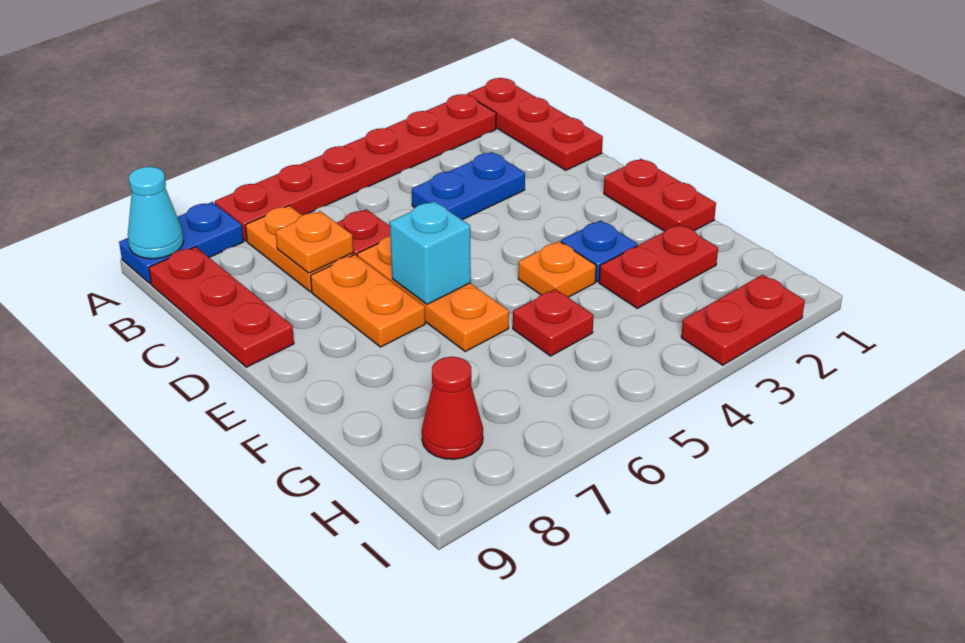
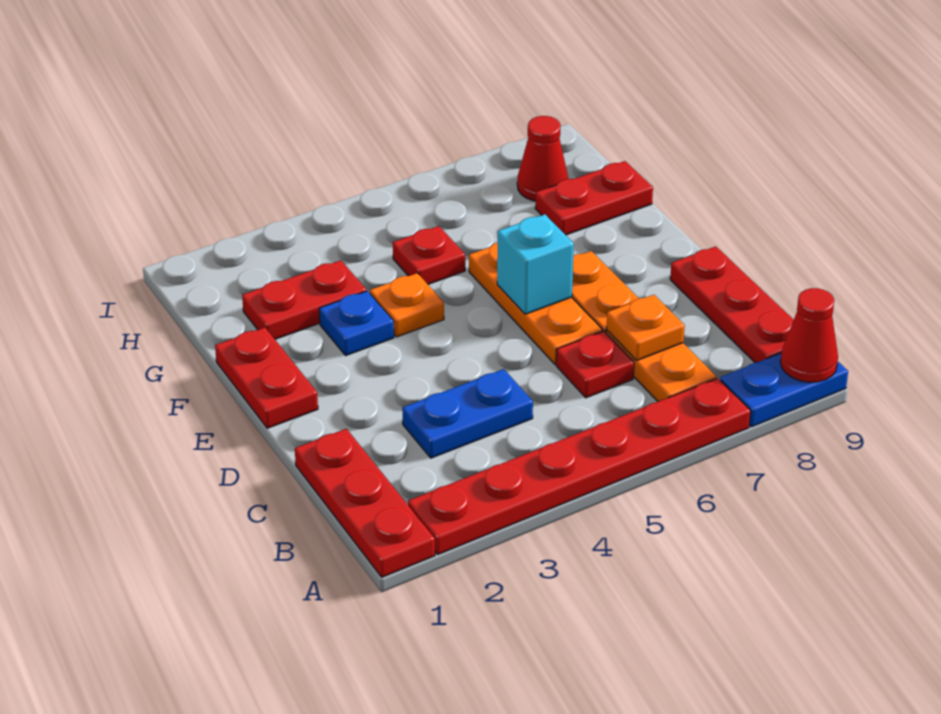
cyan cone A9 level 2 -> red cone A9 level 2
red plate I2:I3 level 1 -> red plate G8:G9 level 1

